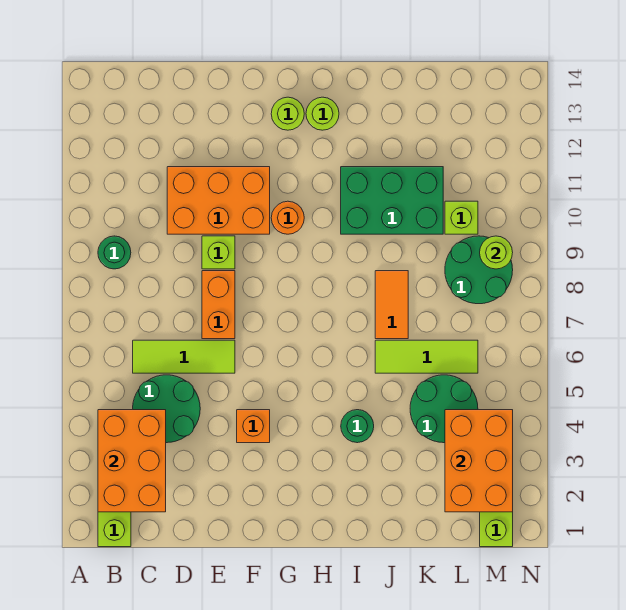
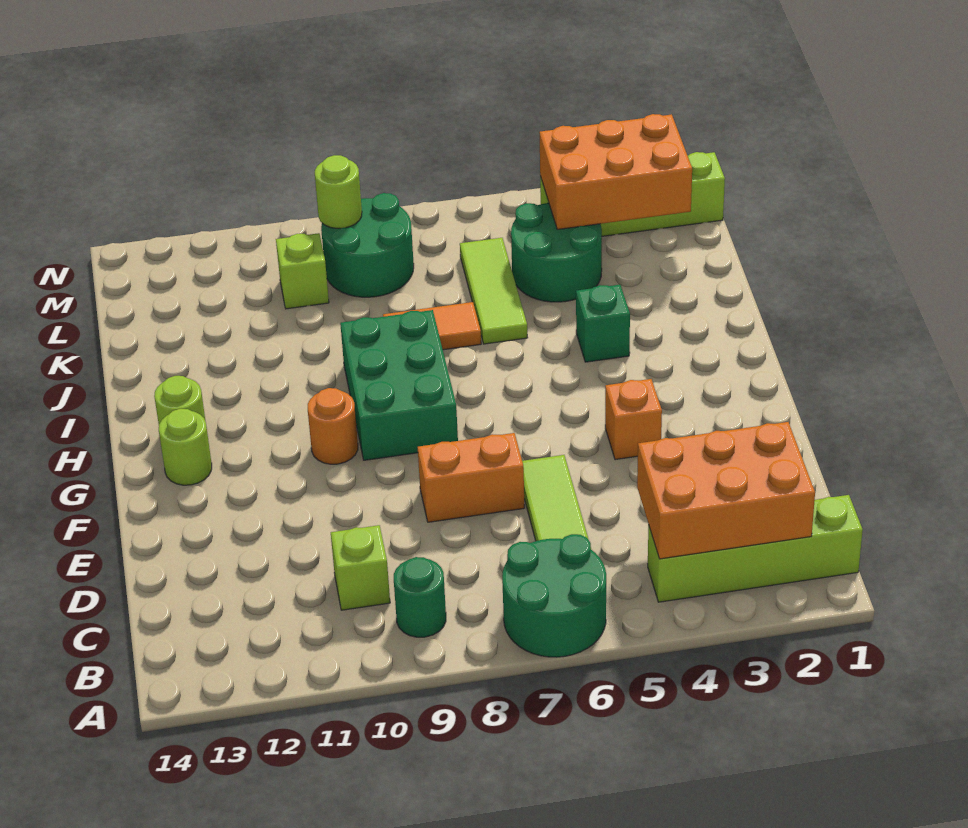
green round brick C4:D5 level 1 -> green round brick A6:B7 level 1
orange brick D10:F11 level 1 -> none
lime brick E9 level 1 -> lime brick C10 level 1
green round brick I4 level 1 -> green brick I4 level 1
green brick I10:K11 level 1 -> green brick G8:I9 level 1

